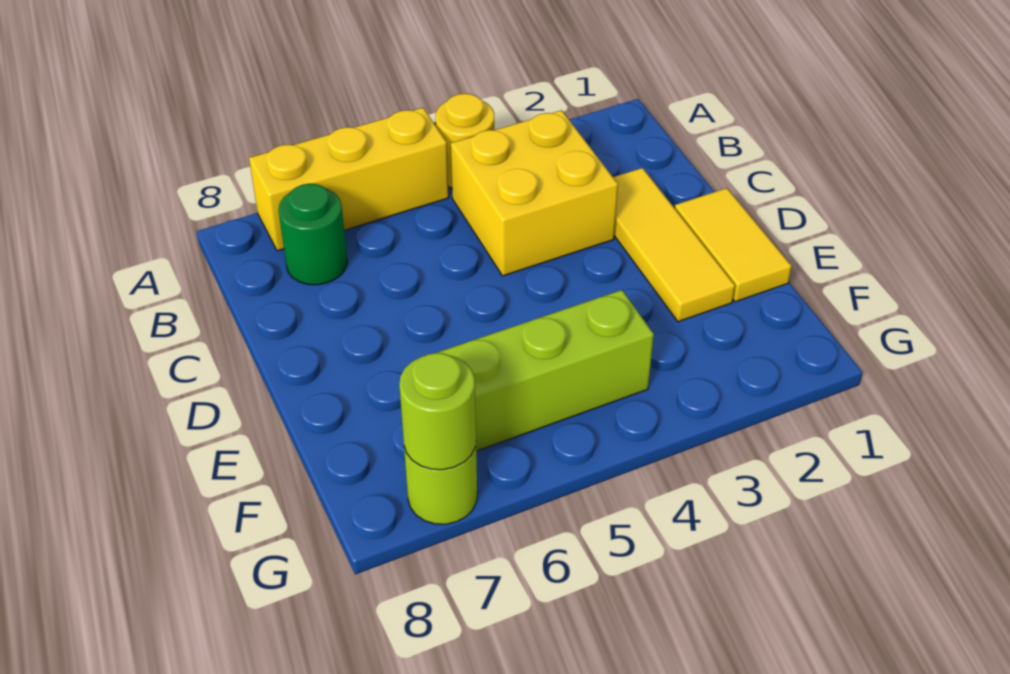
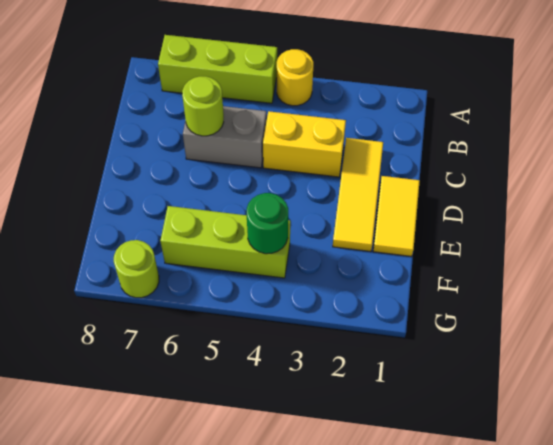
yellow brick A5:A7 level 1 -> lime brick A5:A7 level 1
yellow brick B3:C4 level 1 -> yellow brick C3:C4 level 1
green round brick B7 level 1 -> green round brick F4 level 2
none -> grey brick C5:C6 level 1
lime round brick G7 level 2 -> lime round brick C6 level 2

